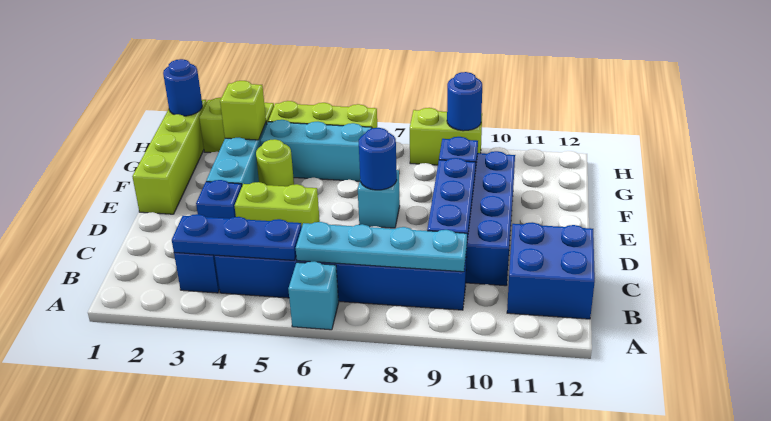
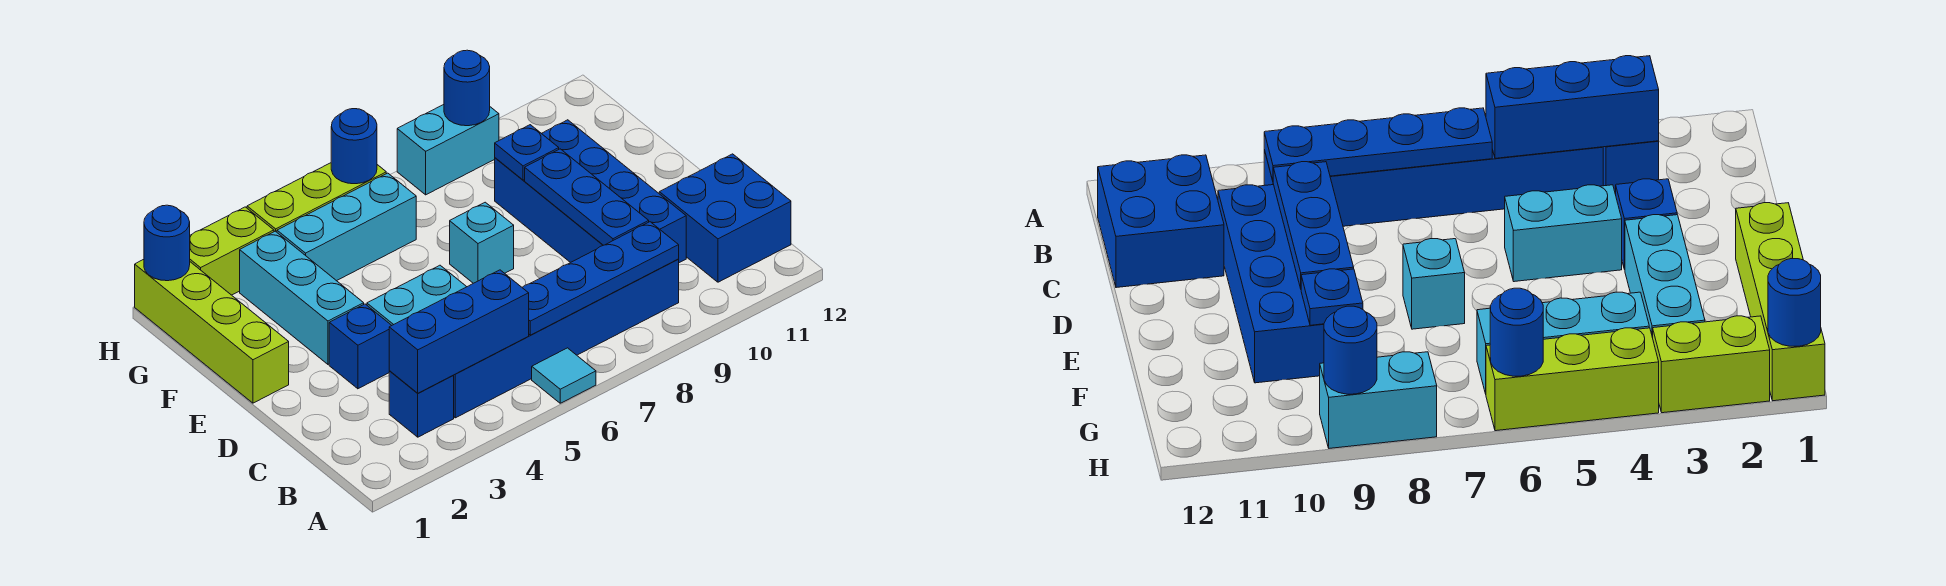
cyan brick A6 level 1 -> cyan tile A6 level 1
blue plate B3:B5 level 2 -> blue brick B3:B5 level 2
cyan plate B6:B9 level 2 -> blue plate B6:B9 level 2
lime brick D4:D5 level 1 -> cyan brick D4:D5 level 1
blue round brick E7 level 2 -> blue round brick H6 level 2
lime round brick F4 level 1 -> none
lime brick G3 level 2 -> none
lime brick H8:H9 level 1 -> cyan brick H8:H9 level 1

